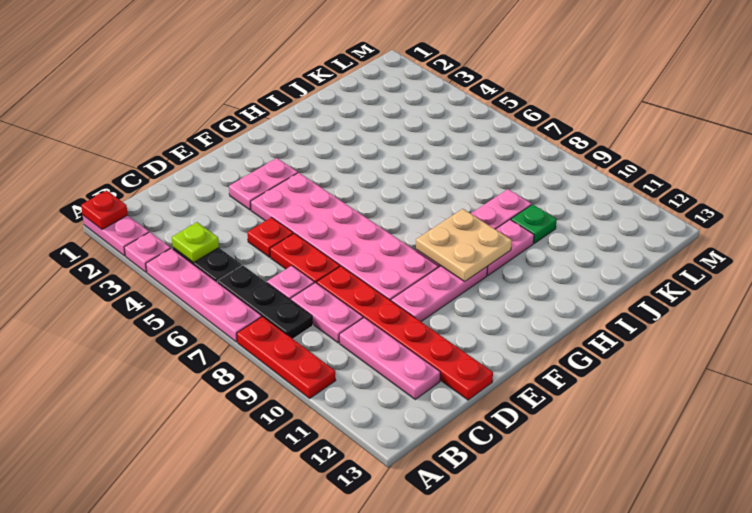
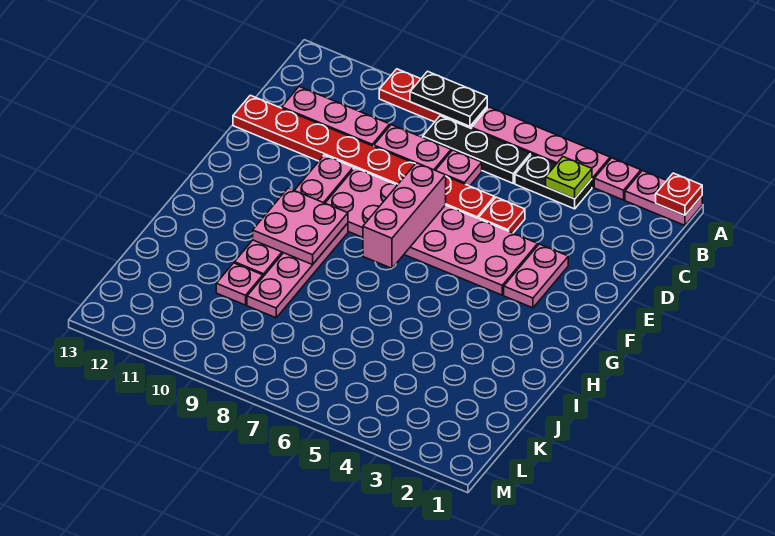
none -> black plate A8:A9 level 2
none -> pink brick E7:G7 level 2
tan plate G9:H10 level 2 -> pink plate G9:H10 level 2
green plate J10 level 1 -> pink plate J10 level 1

